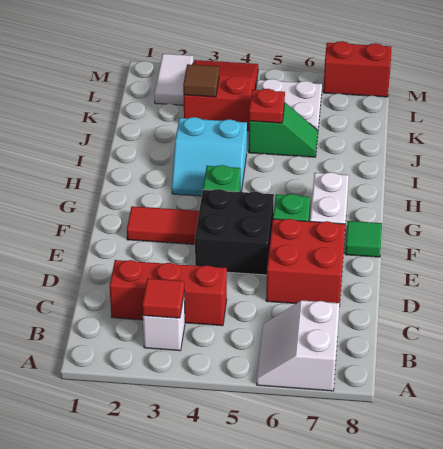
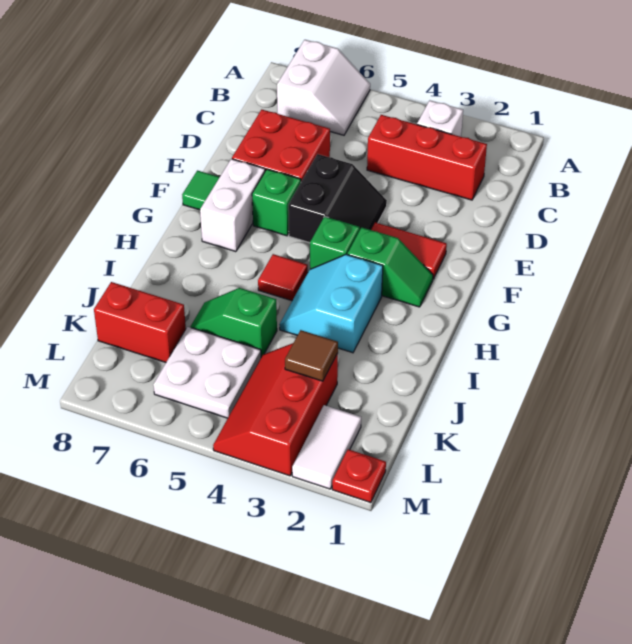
red tile B3 level 2 -> red tile H5 level 1
black brick E4:F5 level 1 -> black slope E4:F5 level 1 top 5
none -> green slope G2:G3 level 1 top 3
cyan slope H3:I4 level 1 top I -> cyan slope H3:I4 level 1 top 3
red plate J5 level 2 -> red plate M1 level 1
red slope K3:M4 level 1 top K -> red slope K3:M4 level 1 top 3
red brick M7:M8 level 1 -> red brick K7:K8 level 1

